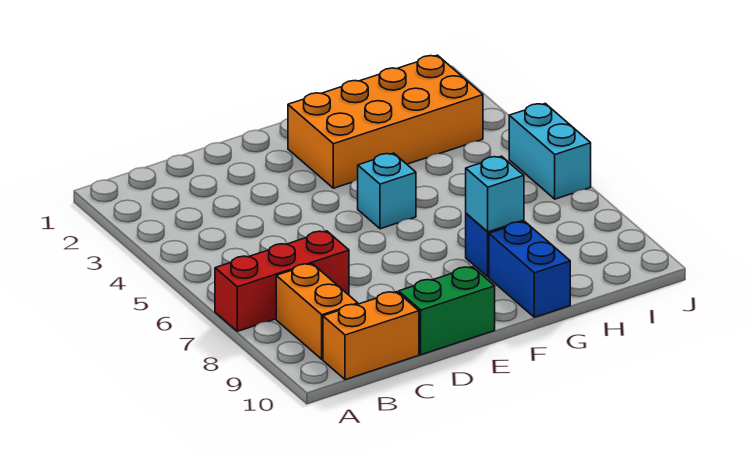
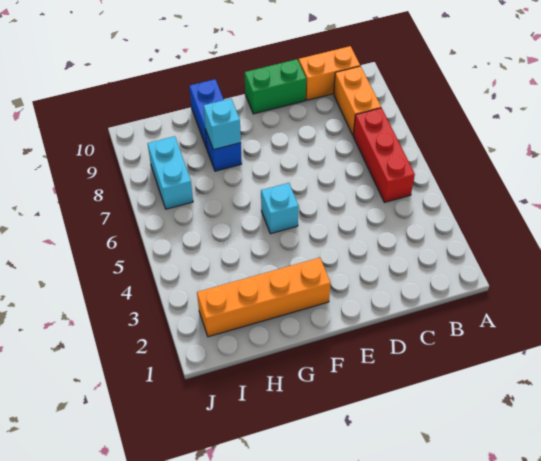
red brick A7:C7 level 1 -> red brick B5:B7 level 1
orange brick F2:I3 level 1 -> orange brick F2:I2 level 1
cyan brick J5:J6 level 1 -> cyan brick I7:I8 level 1

